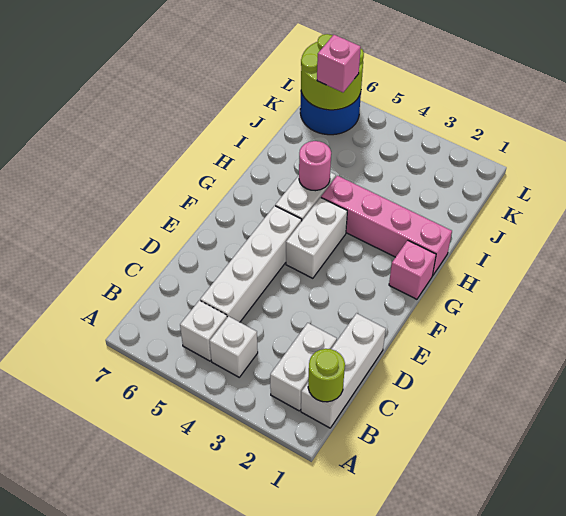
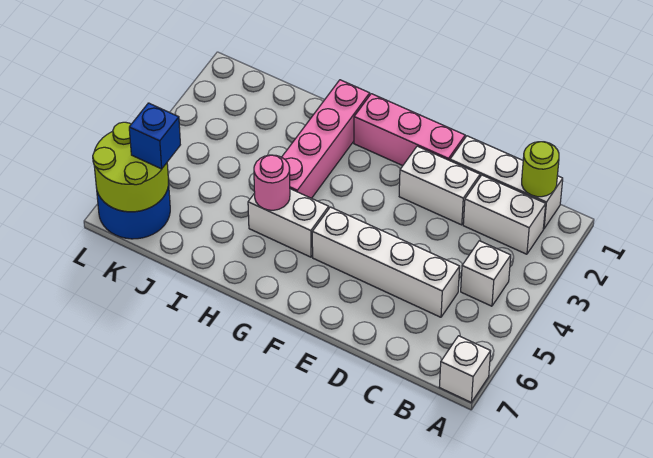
white brick B5 level 1 -> white brick A7 level 1
white brick F4:G4 level 1 -> white brick D2:E2 level 1
pink brick G1 level 1 -> pink brick E1:G1 level 1
pink brick K6 level 3 -> blue brick K6 level 3

